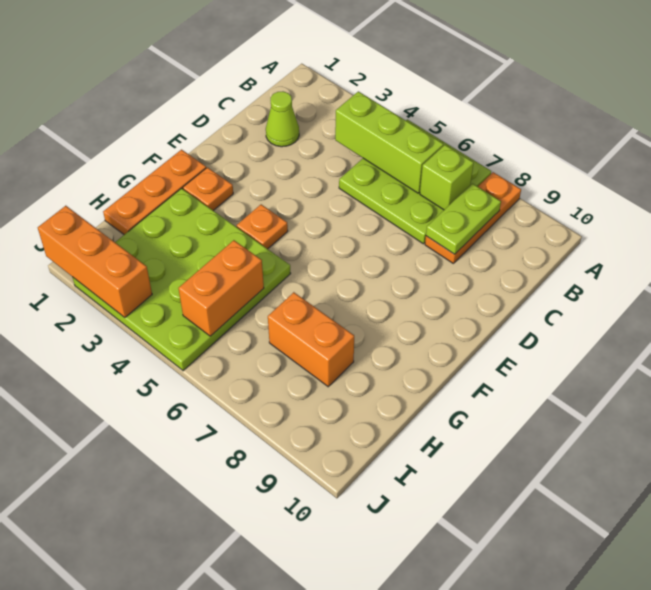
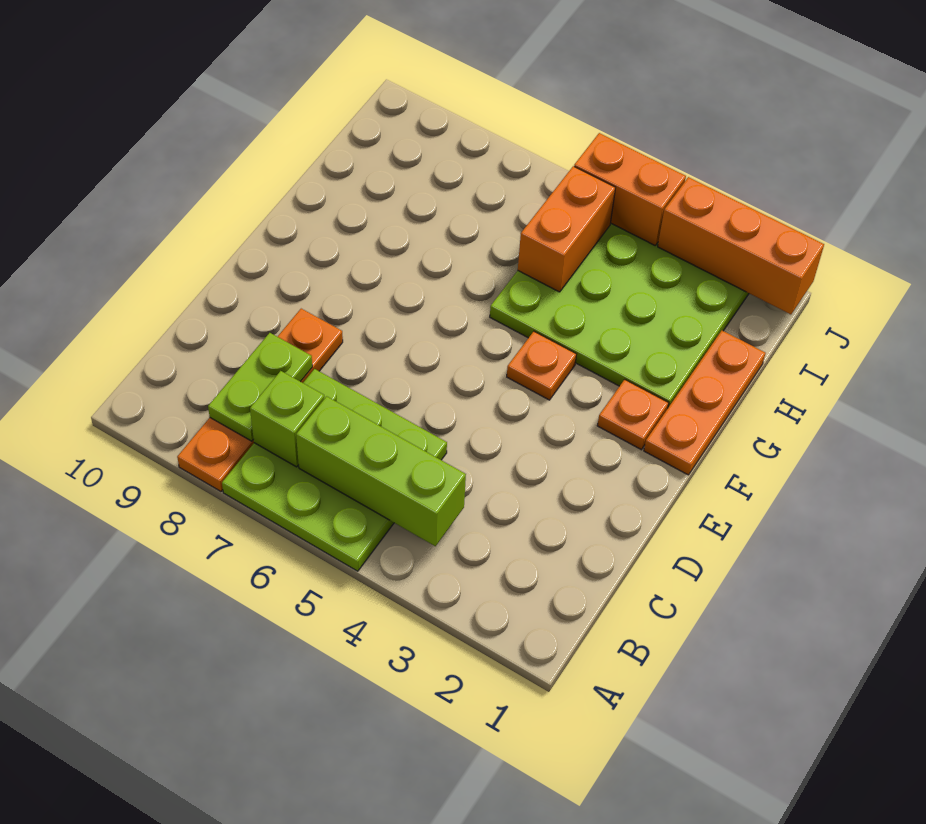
orange plate A8:C8 level 1 -> orange plate A8:D8 level 1
lime cone C2 level 1 -> none
orange brick H7:H8 level 1 -> orange brick J4:J5 level 2

